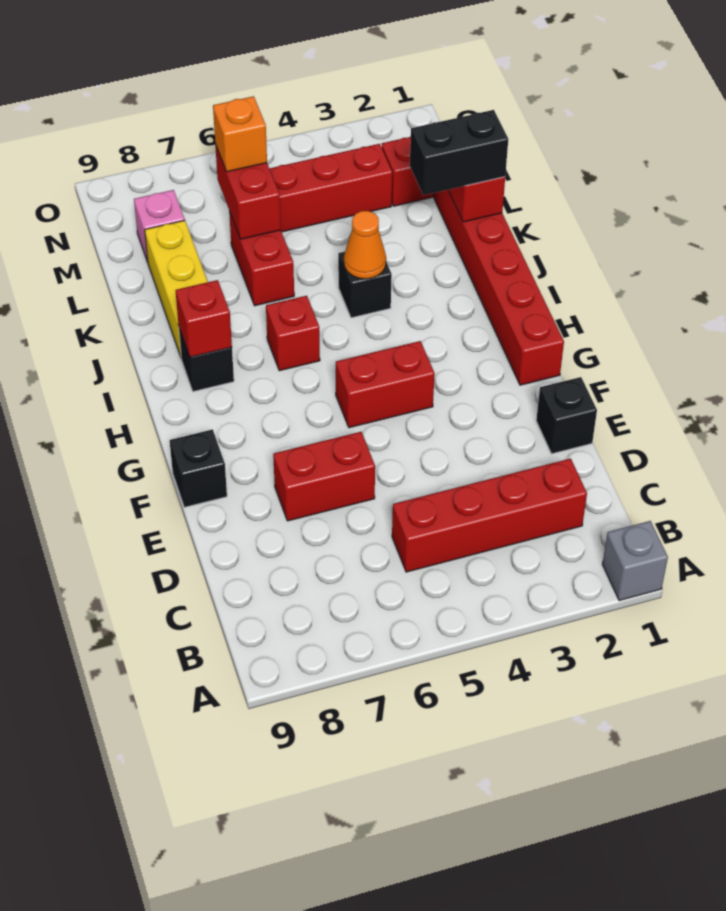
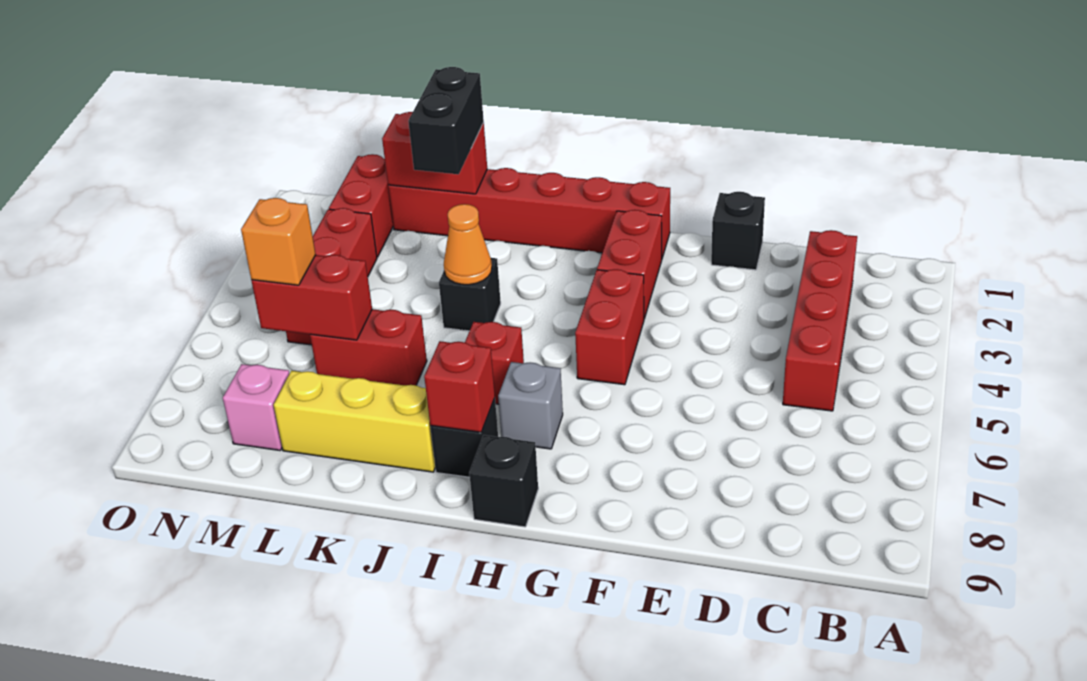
grey brick A1 level 1 -> grey brick H7 level 1
red brick E6:E7 level 1 -> red brick G2:G3 level 1
black brick F9 level 1 -> black brick H9 level 1

